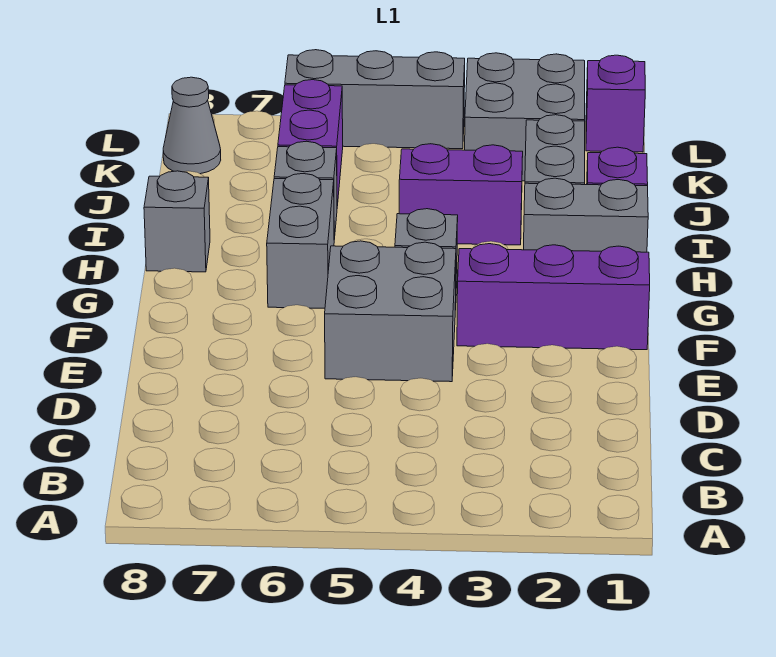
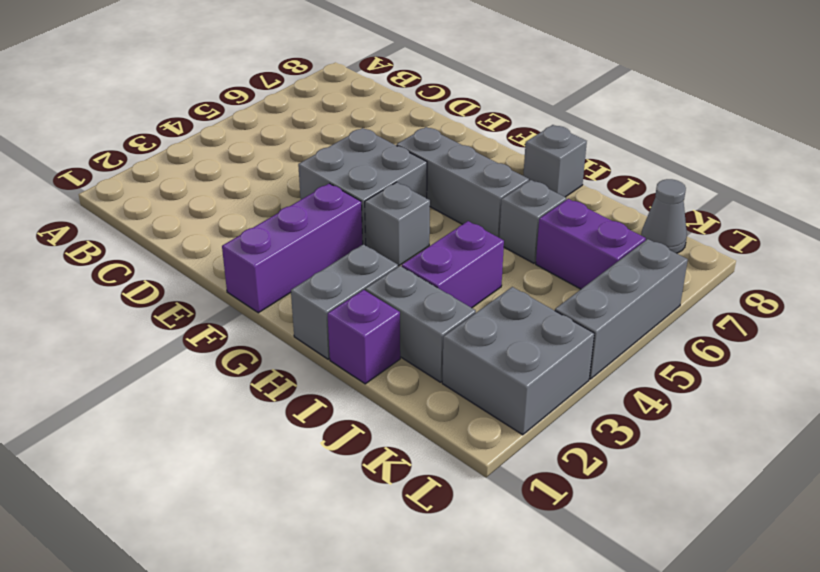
grey brick G6:H6 level 1 -> grey brick F6:H6 level 1
purple brick L1 level 1 -> none

